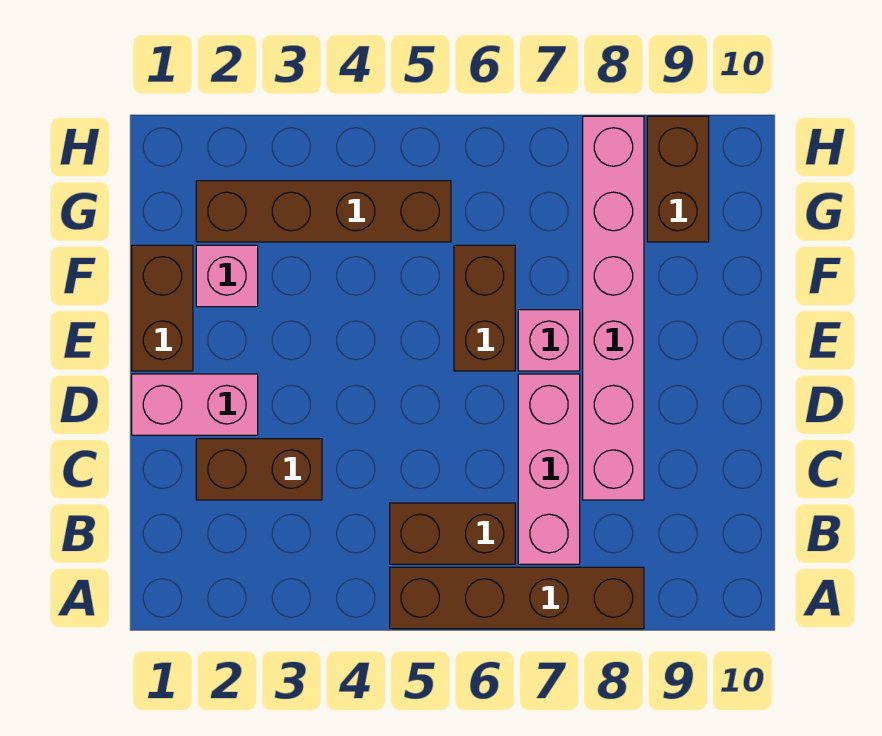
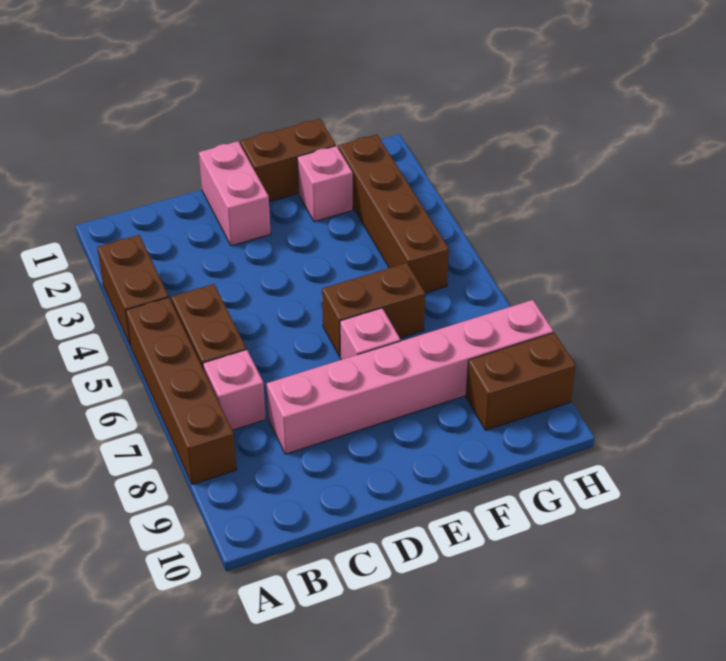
pink brick B7:D7 level 1 -> pink brick B7 level 1
brown brick C2:C3 level 1 -> brown brick A3:A4 level 1

